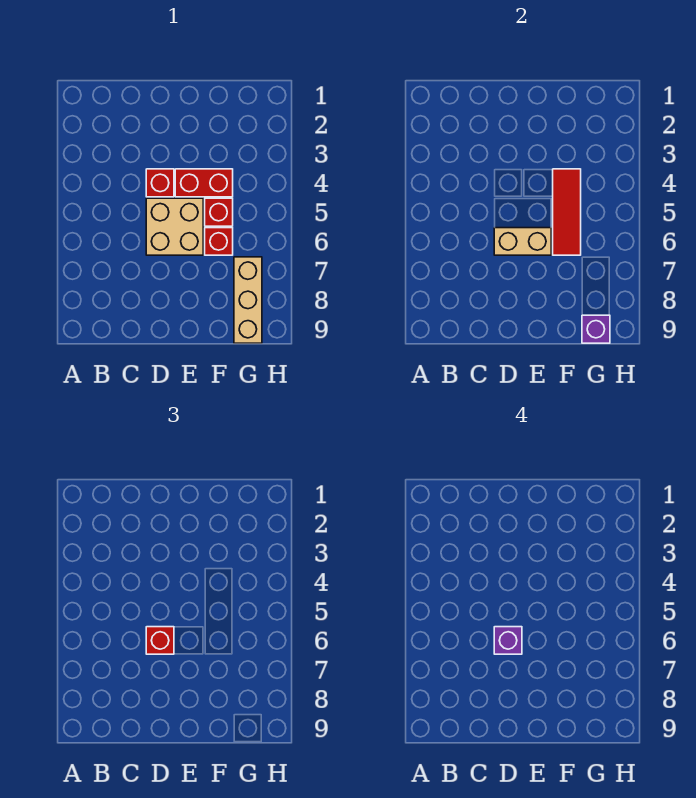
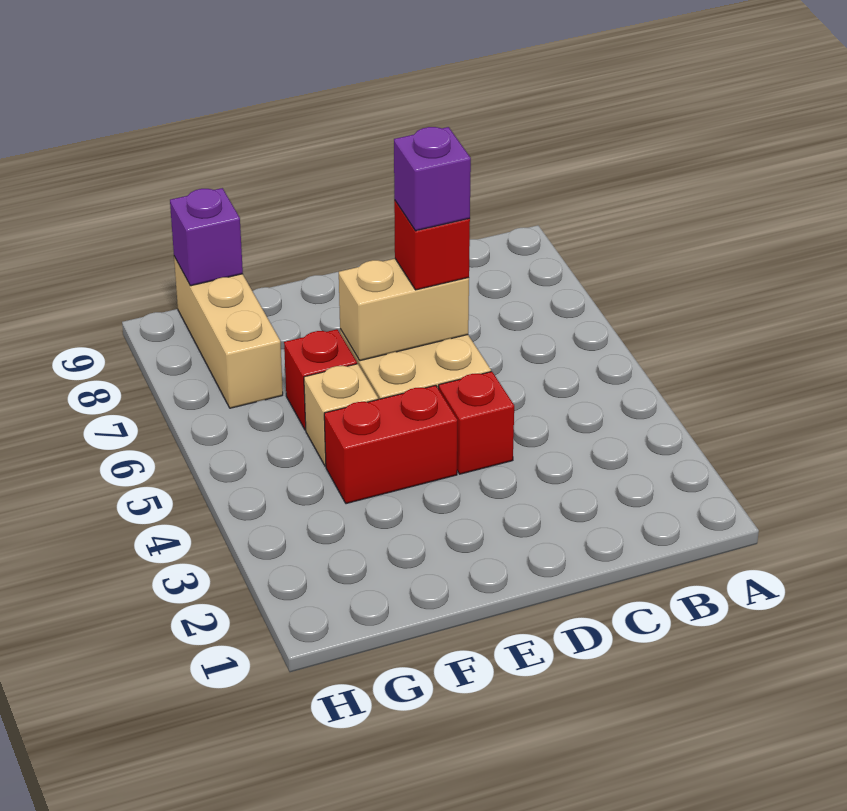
red tile F4:F6 level 2 -> none
red brick F5 level 1 -> tan brick F5 level 1

